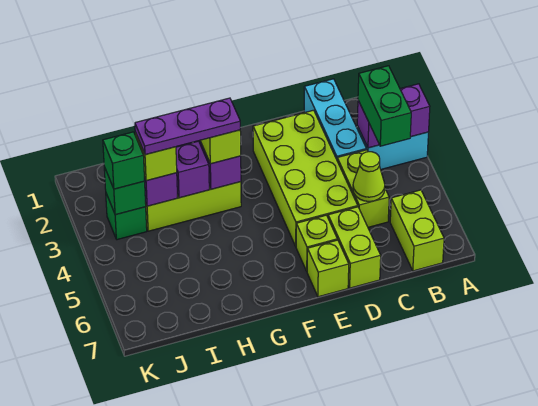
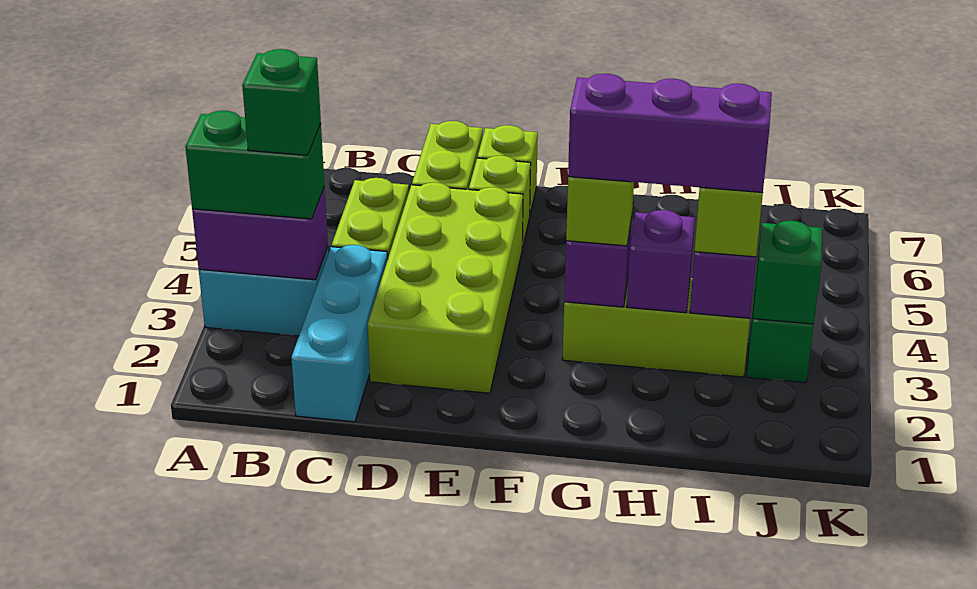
green brick B3:B4 level 3 -> green brick A3:B3 level 3
lime brick B6:B7 level 1 -> none
lime cone C5 level 2 -> none
purple plate G3:I3 level 4 -> purple brick G3:I3 level 4
green brick J3 level 3 -> green brick B3 level 4

